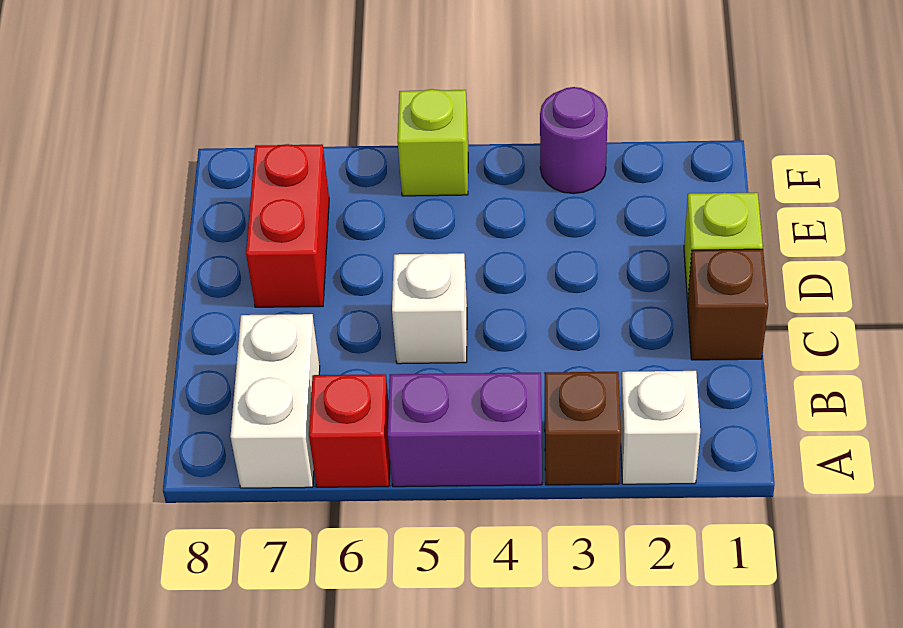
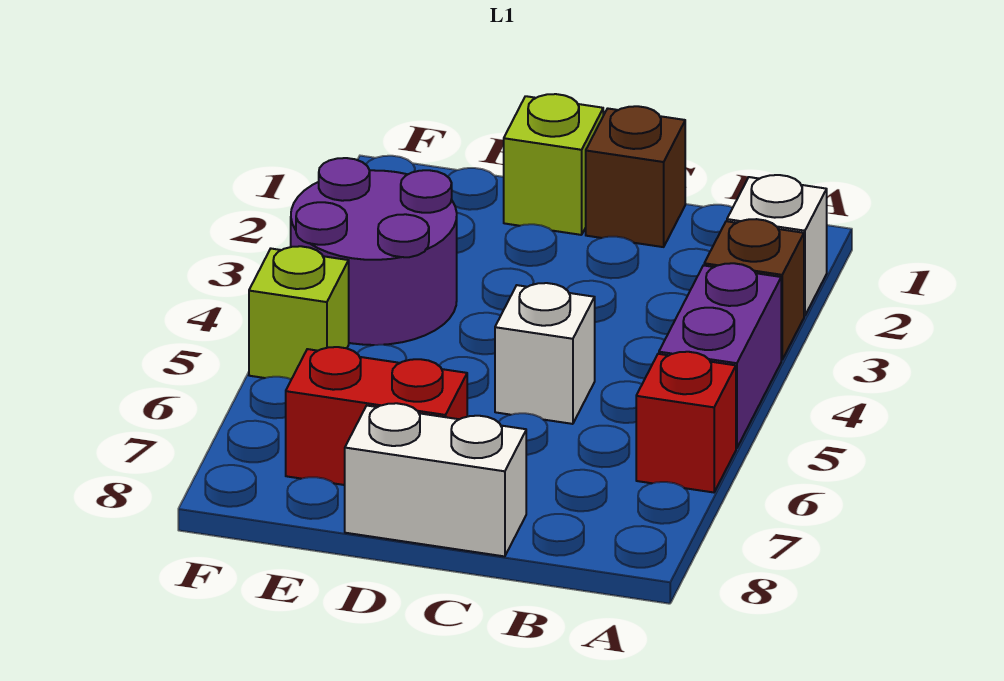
white brick A7:B7 level 1 -> white brick C8:D8 level 1
purple round brick F3 level 1 -> purple round brick E3:F4 level 1

